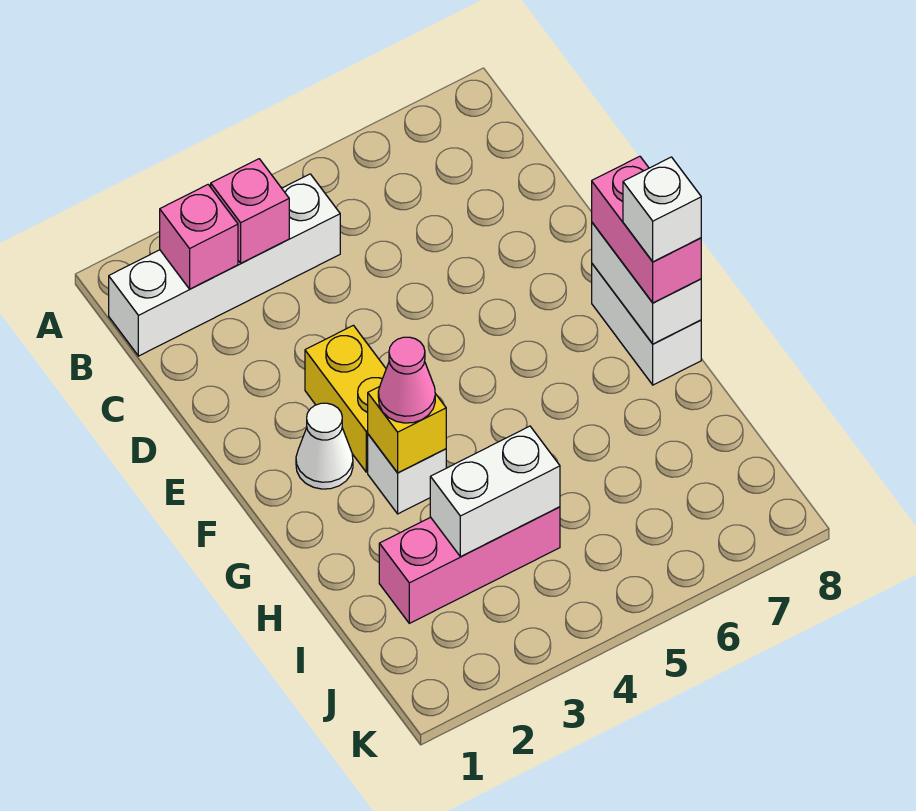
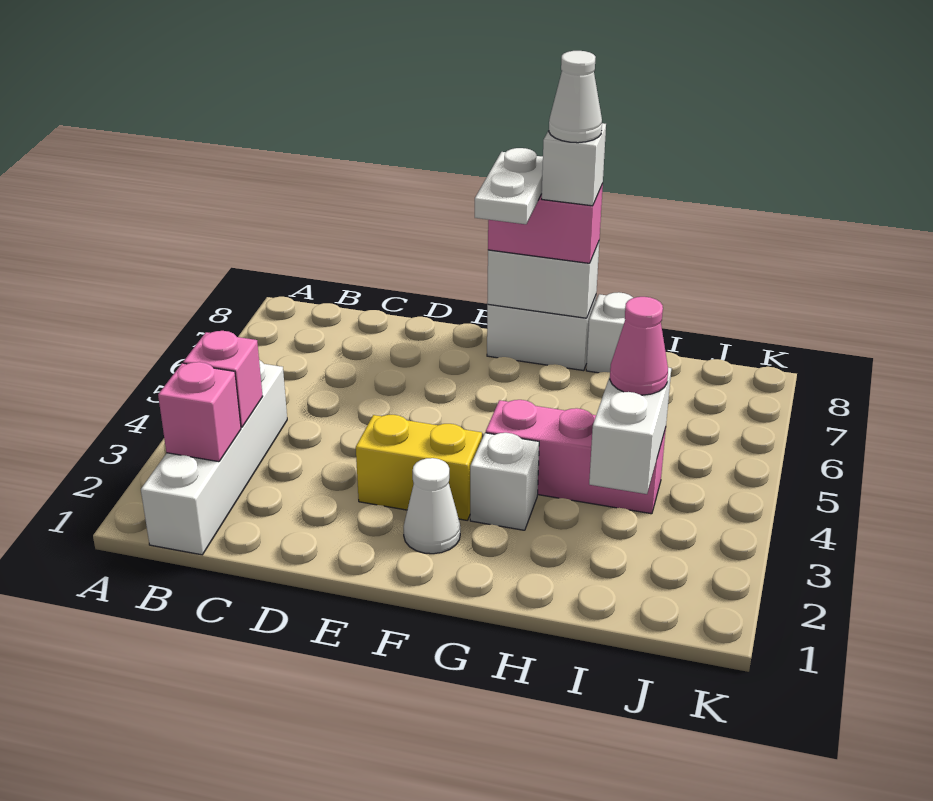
none -> white plate F7:F8 level 4
yellow brick G3 level 2 -> none
pink cone G3 level 3 -> pink cone I4 level 3
none -> white cone G8 level 5
none -> white brick H8 level 1
pink brick I2:I4 level 1 -> pink brick G4:I4 level 1

